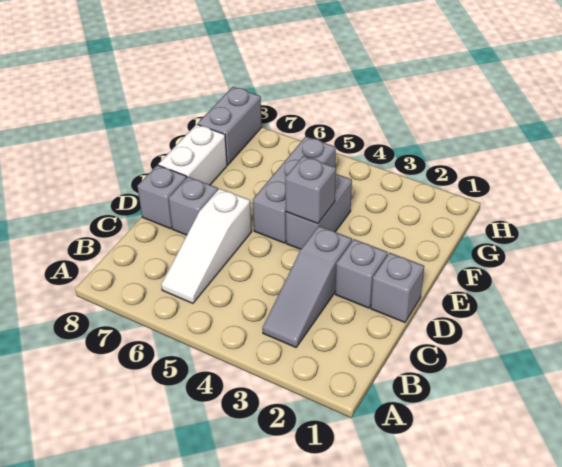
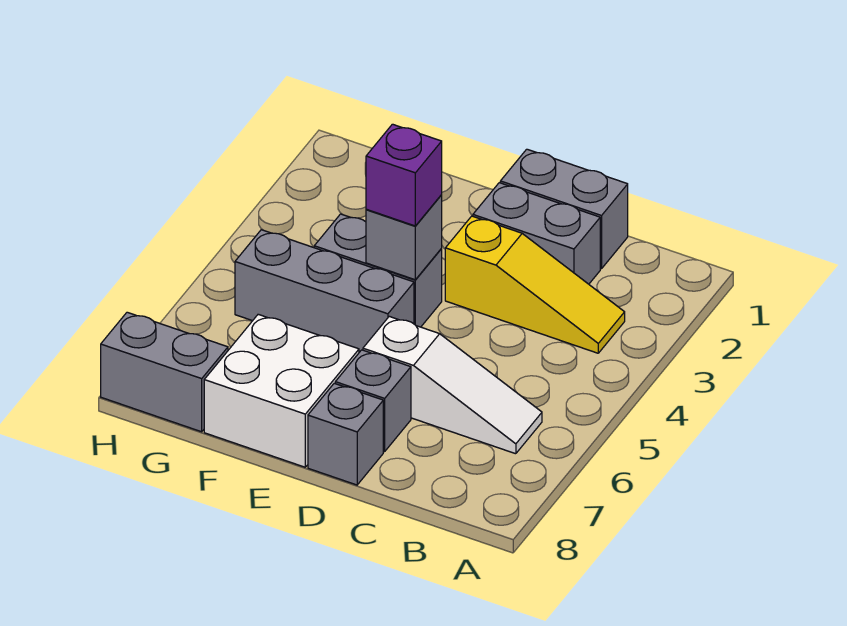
grey slope B3:D3 level 1 top D -> yellow slope B3:D3 level 1 top D
grey brick D1 level 1 -> grey brick C1:D1 level 1
grey brick D2 level 1 -> grey brick C2:D2 level 1
none -> purple brick E4 level 3
white brick E8:F8 level 1 -> white brick E7:F8 level 1

